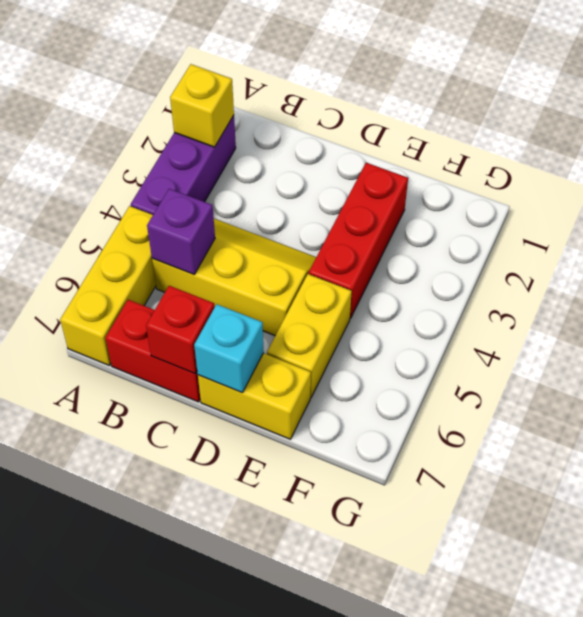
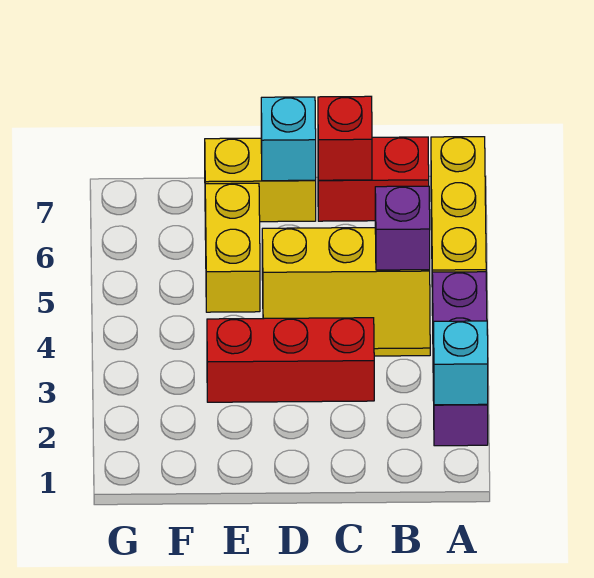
yellow brick A2 level 2 -> cyan brick A2 level 2
red brick E2:E4 level 1 -> red brick C3:E3 level 1

